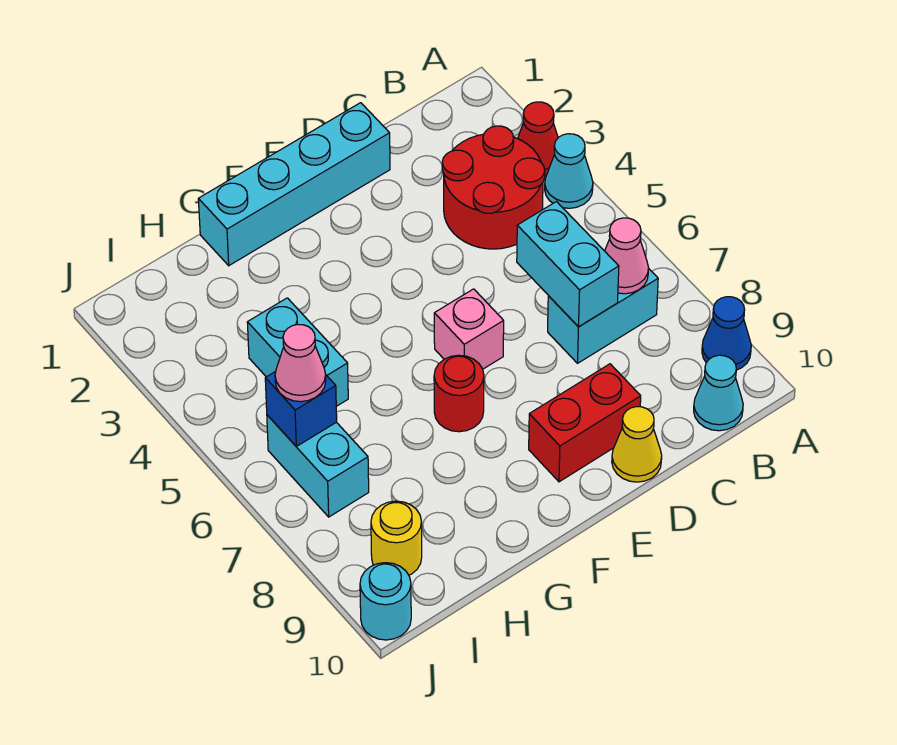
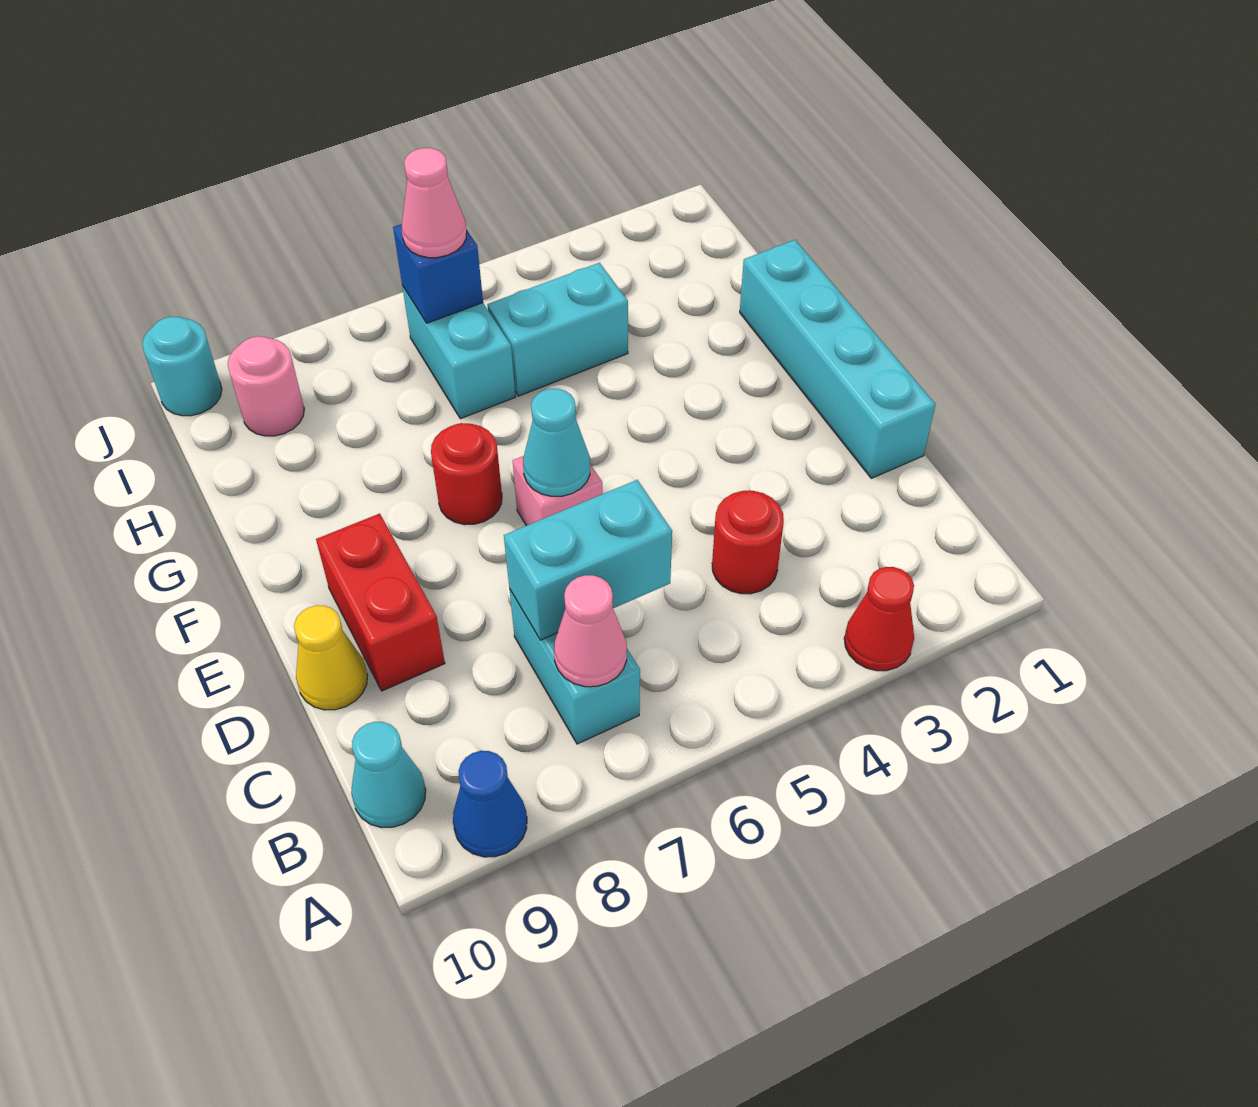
cyan cone A4 level 1 -> cyan cone E6 level 2
red round brick B3:C4 level 1 -> red round brick C4 level 1
cyan brick I6:I7 level 1 -> cyan brick H6:I6 level 1
yellow round brick I9 level 1 -> pink round brick I9 level 1

